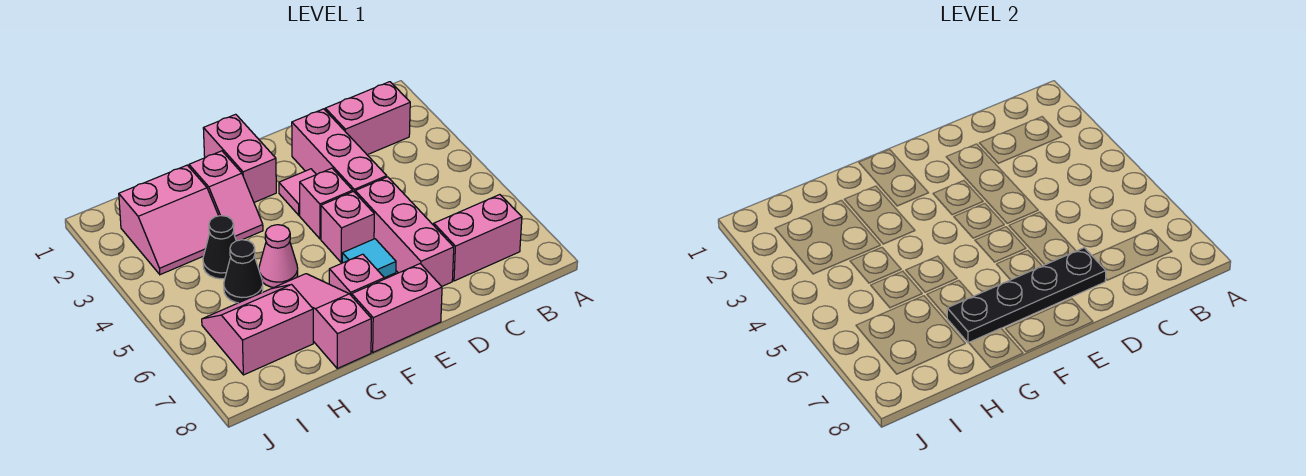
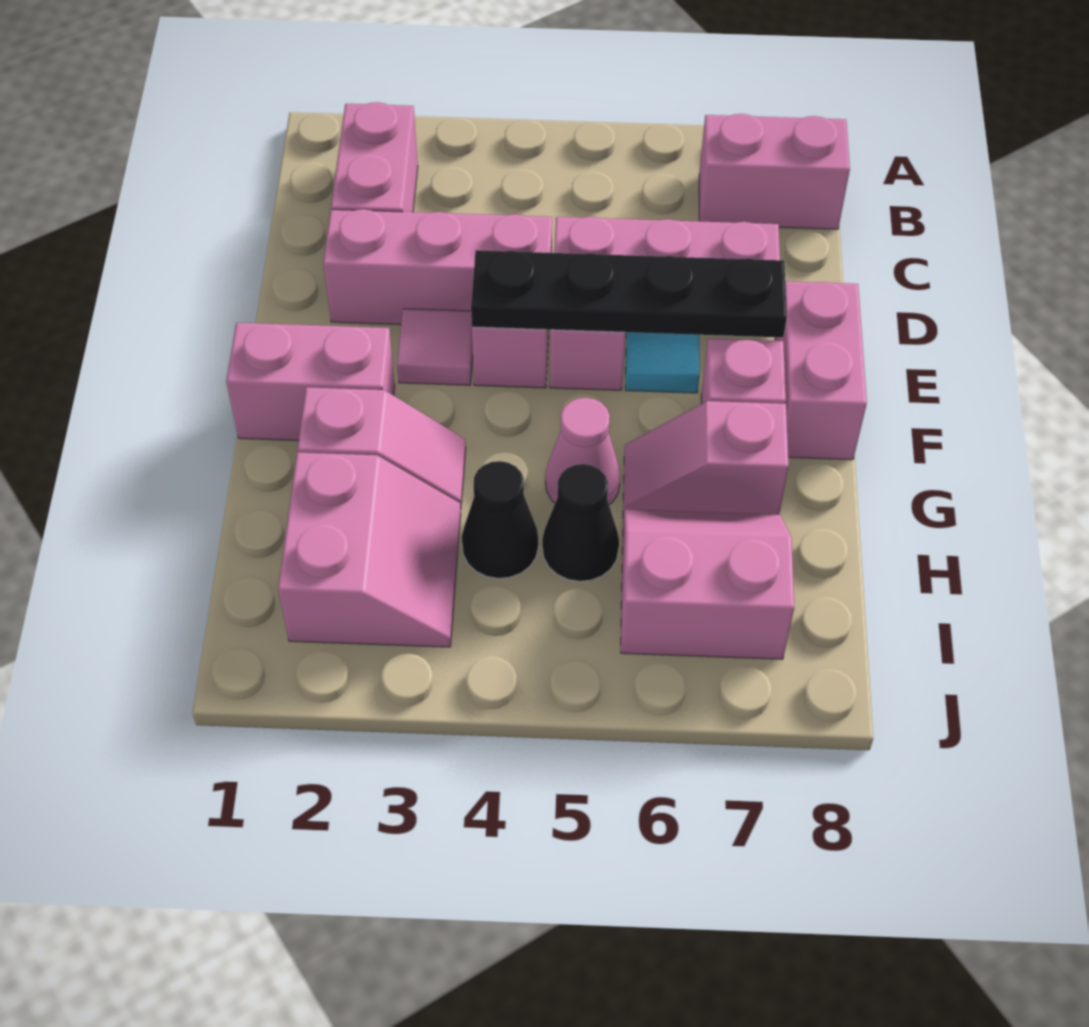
pink brick B7:C7 level 1 -> pink brick B7:B8 level 1
black plate D7:G7 level 2 -> black plate E4:E7 level 2
pink slope G6:G8 level 1 top 8 -> pink slope G6:G7 level 1 top 7
pink slope H6:I7 level 1 top 7 -> pink slope H6:I7 level 1 top I

